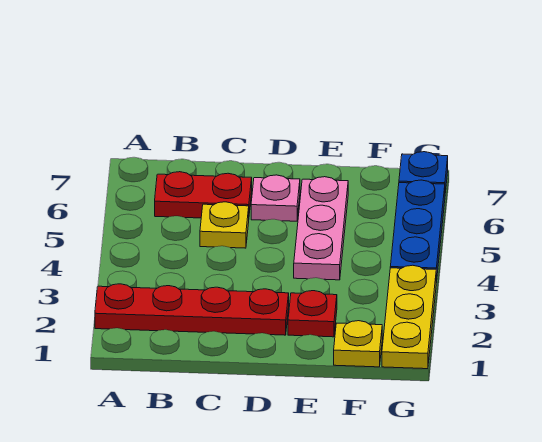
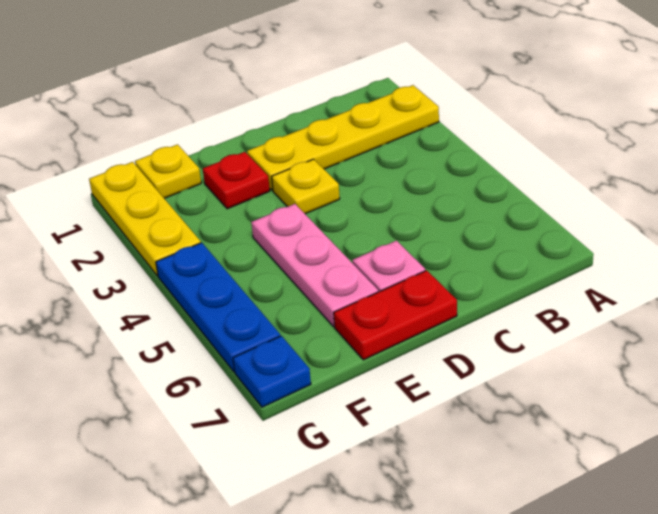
red plate A2:D2 level 1 -> yellow plate A2:D2 level 1
red plate B6:C6 level 1 -> red plate D7:E7 level 1
yellow plate C5 level 1 -> yellow plate D3 level 1

